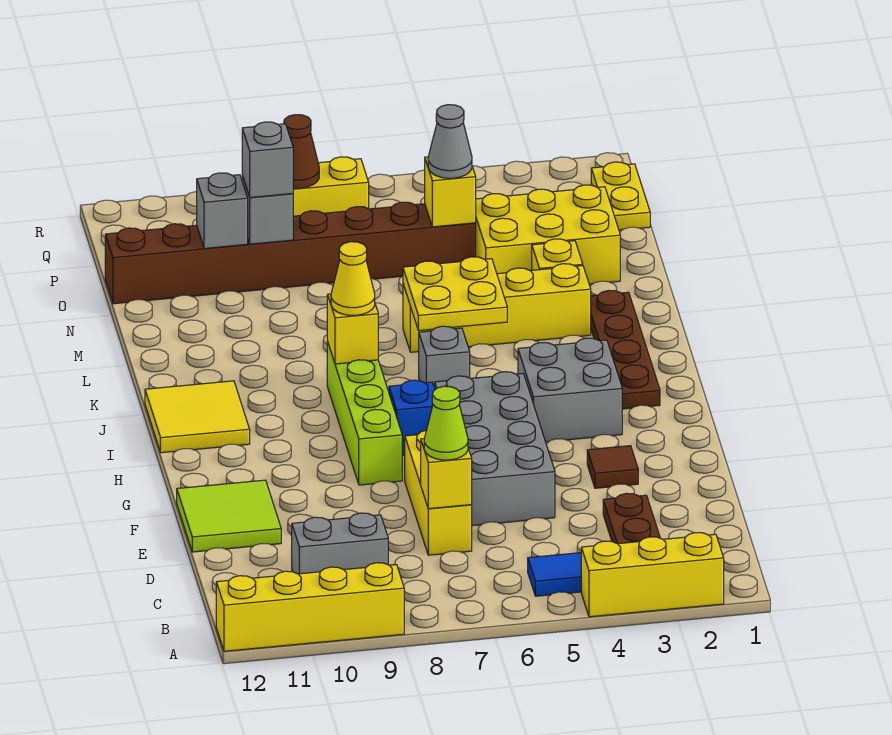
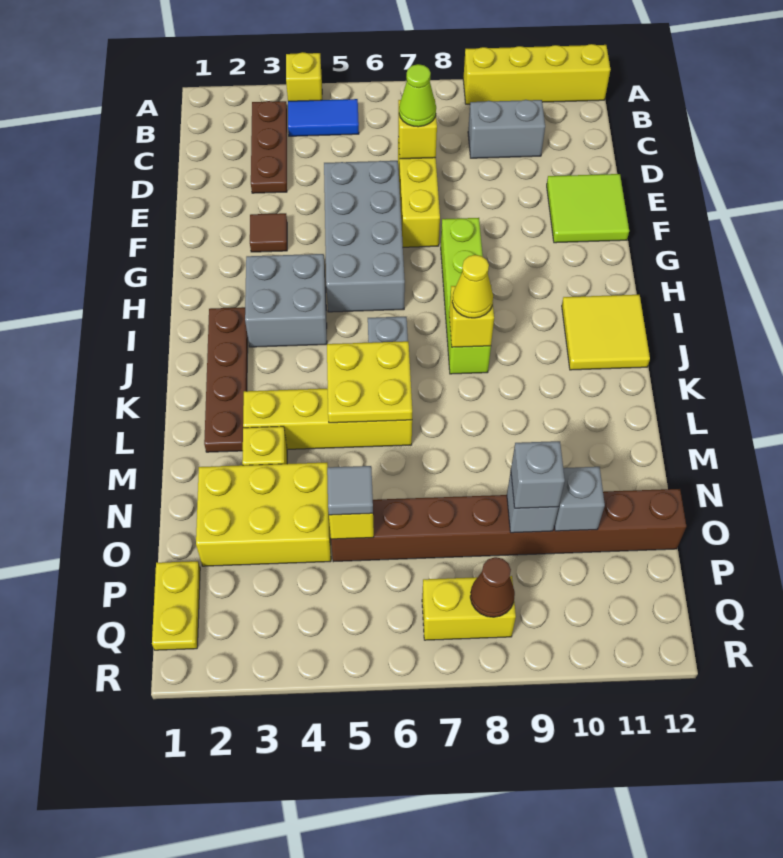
yellow brick A2:A4 level 1 -> yellow brick A4 level 1
blue brick H7 level 1 -> none
grey cone O5 level 3 -> grey tile O5 level 3

